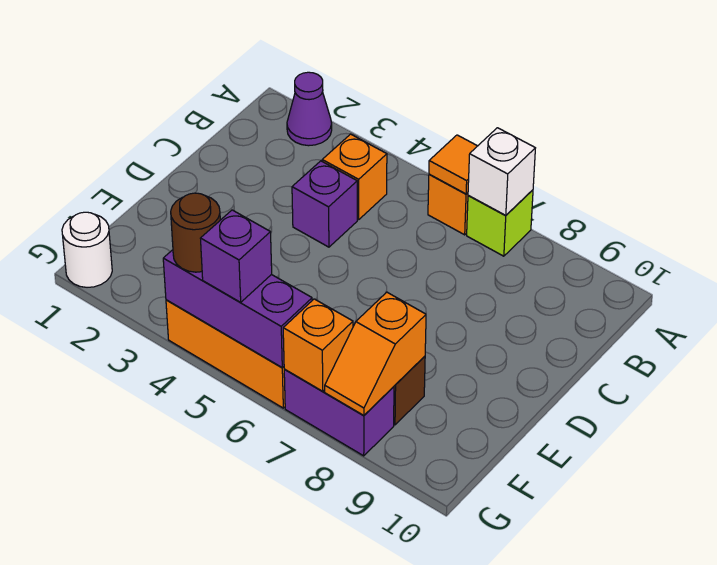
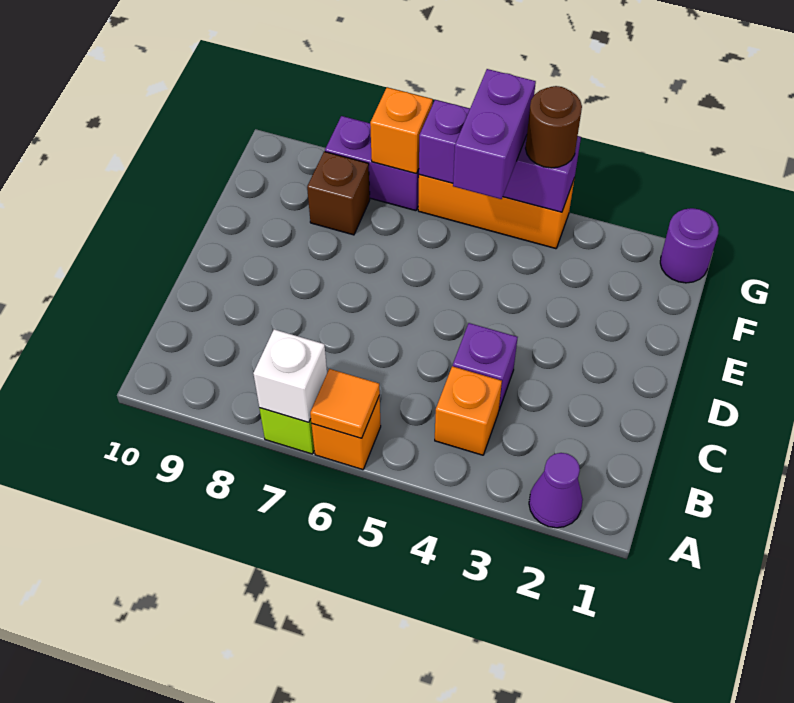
orange slope F8:G8 level 2 top F -> none
white round brick G1 level 1 -> purple round brick G1 level 1
purple brick G5 level 3 -> purple brick F5:G5 level 3

